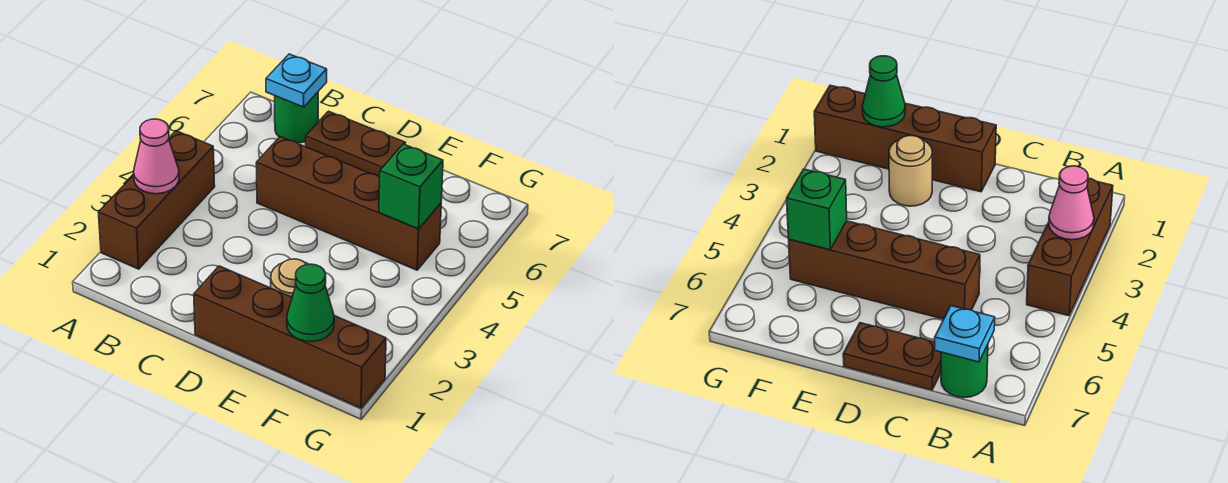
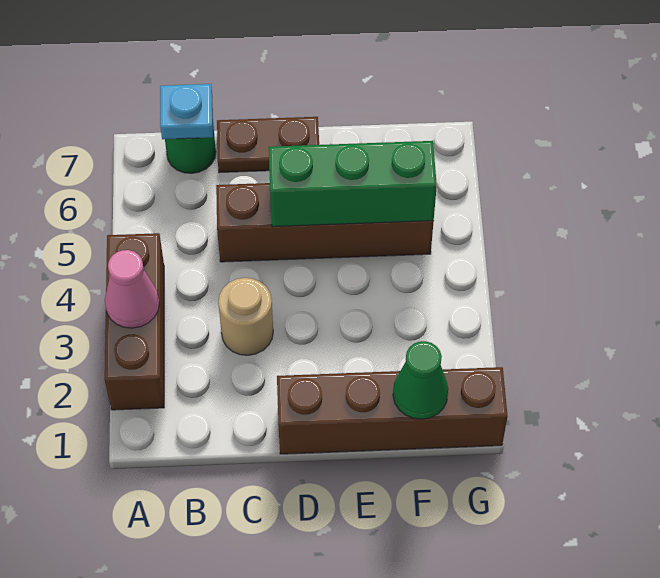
tan round brick E2 level 1 -> tan round brick C3 level 1
green brick F5 level 2 -> green brick D5:F5 level 2

